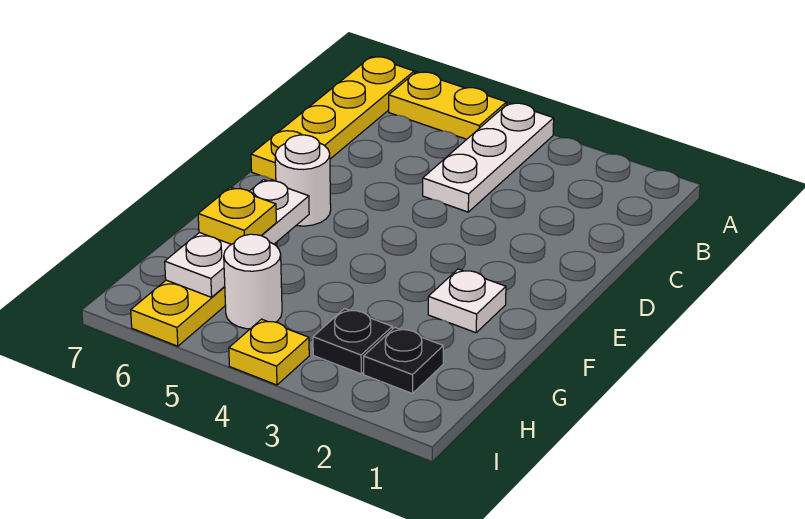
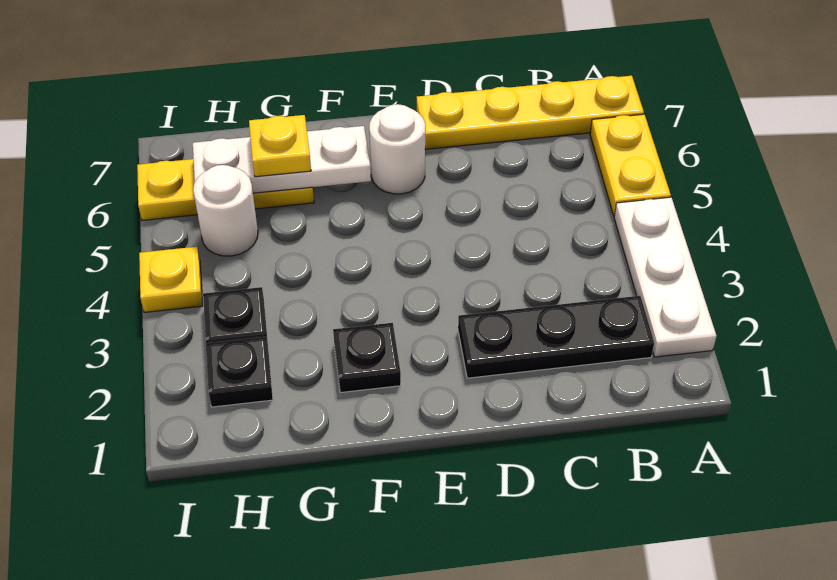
white plate A4:C4 level 1 -> white plate A2:A4 level 1
none -> black plate B2:D2 level 1
white plate F2 level 1 -> black plate F2 level 1

